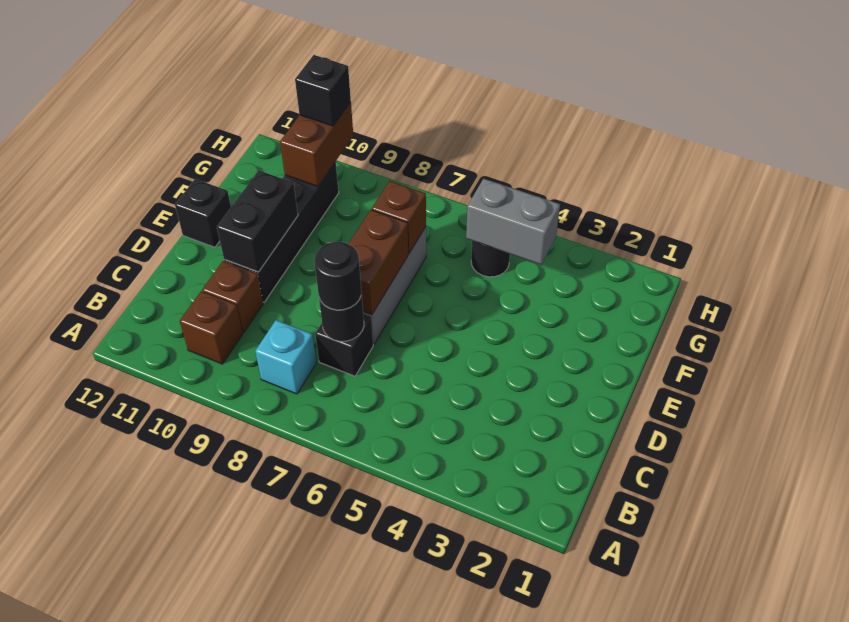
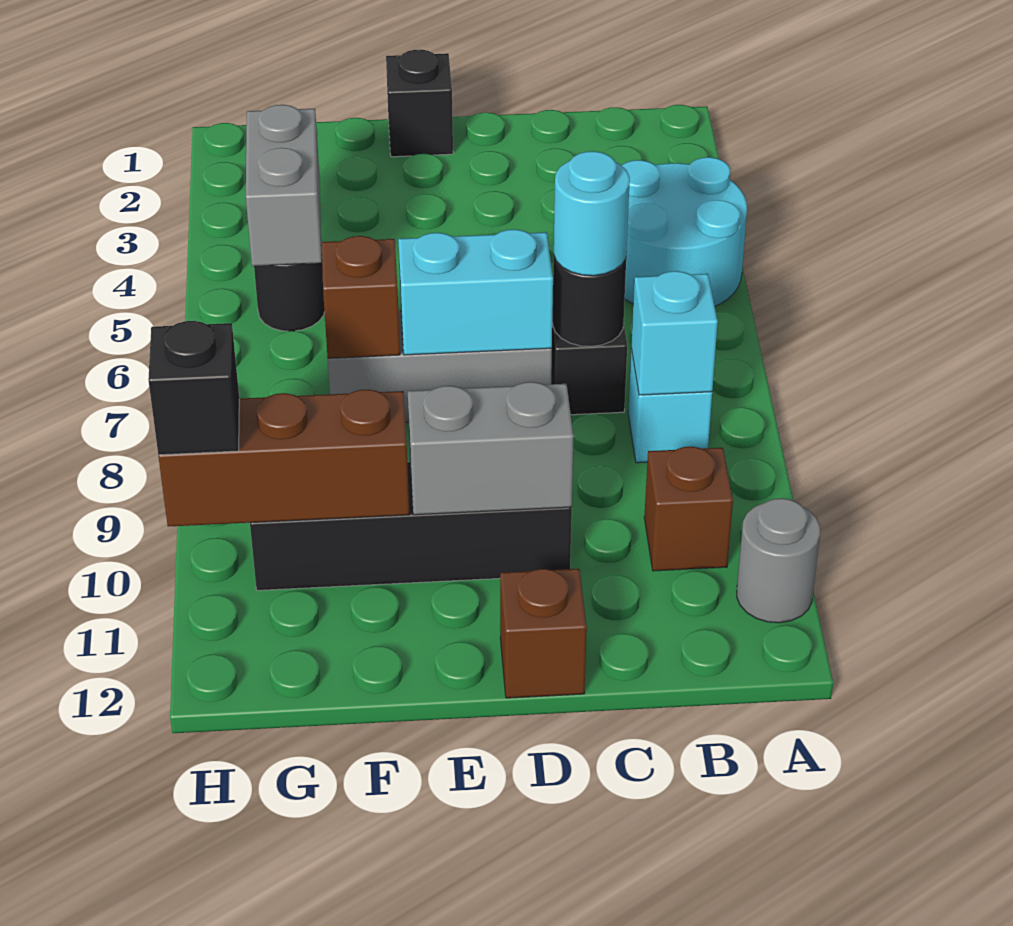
none -> cyan round brick A4:B5 level 1
none -> grey round brick A11 level 1
none -> cyan brick B8 level 2
black round brick C7 level 3 -> cyan round brick C7 level 3
brown brick C10 level 1 -> brown brick D12 level 1
brown brick D7:E7 level 2 -> cyan brick D7:E7 level 2
black brick D10:E10 level 2 -> grey brick D10:E10 level 2
black brick E12 level 1 -> black brick E1 level 1
brown brick G10:H10 level 2 -> brown brick F10:H10 level 2

